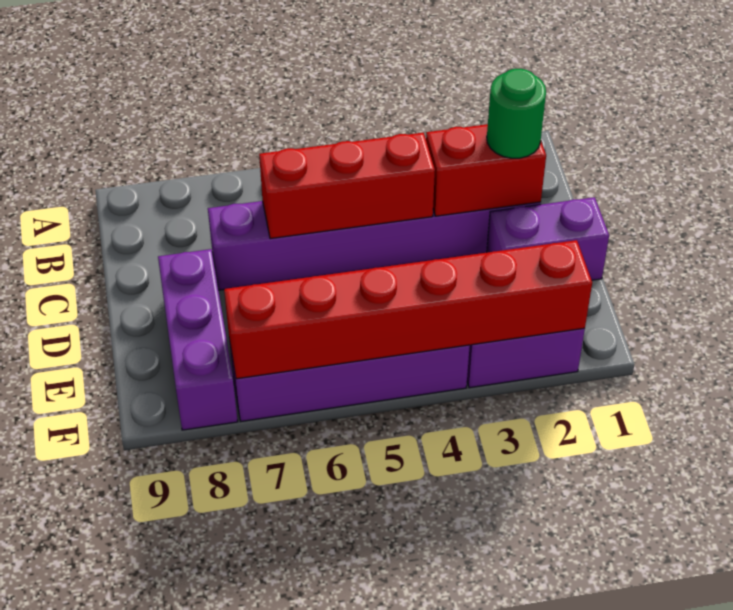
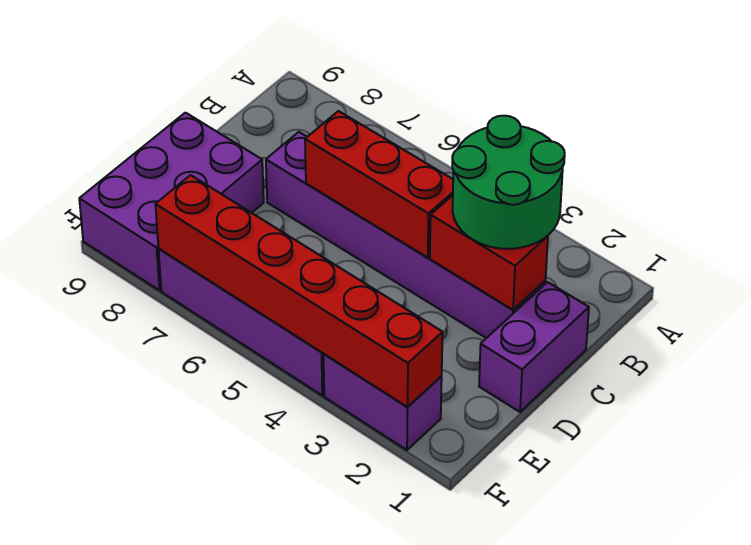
green round brick C2 level 3 -> green round brick B2:C3 level 3
purple brick D1:D2 level 1 -> purple brick C1:D1 level 1
purple brick D8:F8 level 1 -> purple brick D8:F9 level 1

